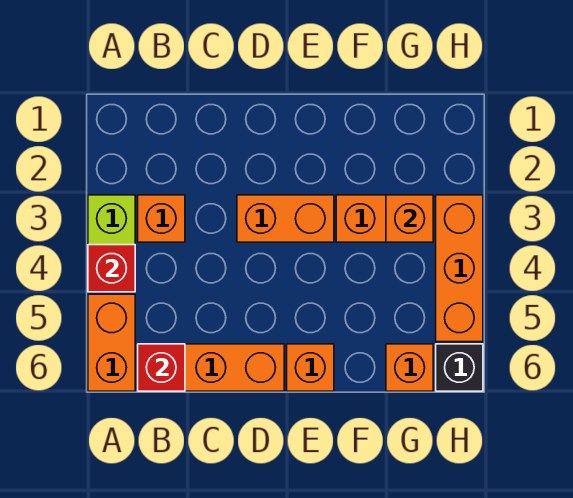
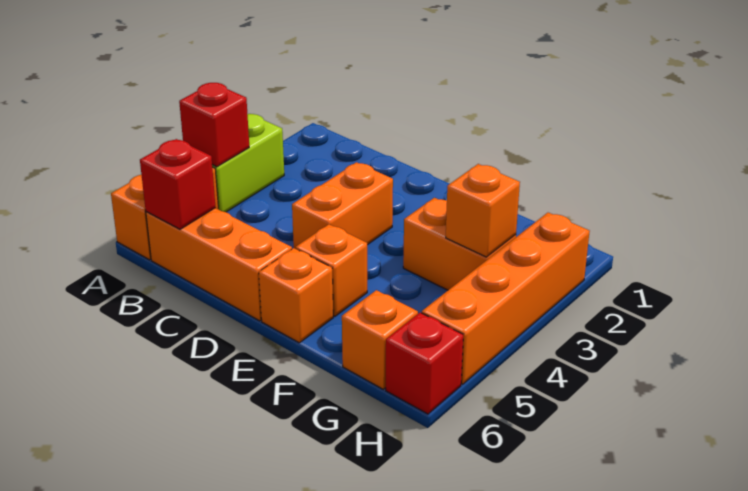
orange brick B3 level 1 -> orange brick E5 level 1
orange brick D3:E3 level 1 -> orange brick D3:D4 level 1
orange brick H3:H5 level 1 -> orange brick H2:H5 level 1
black brick H6 level 1 -> red brick H6 level 1

